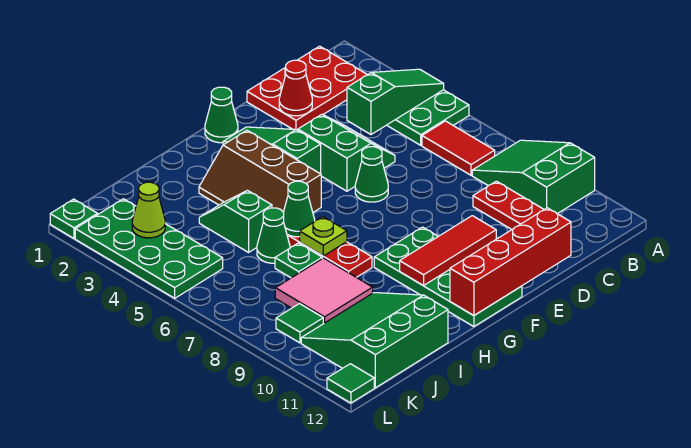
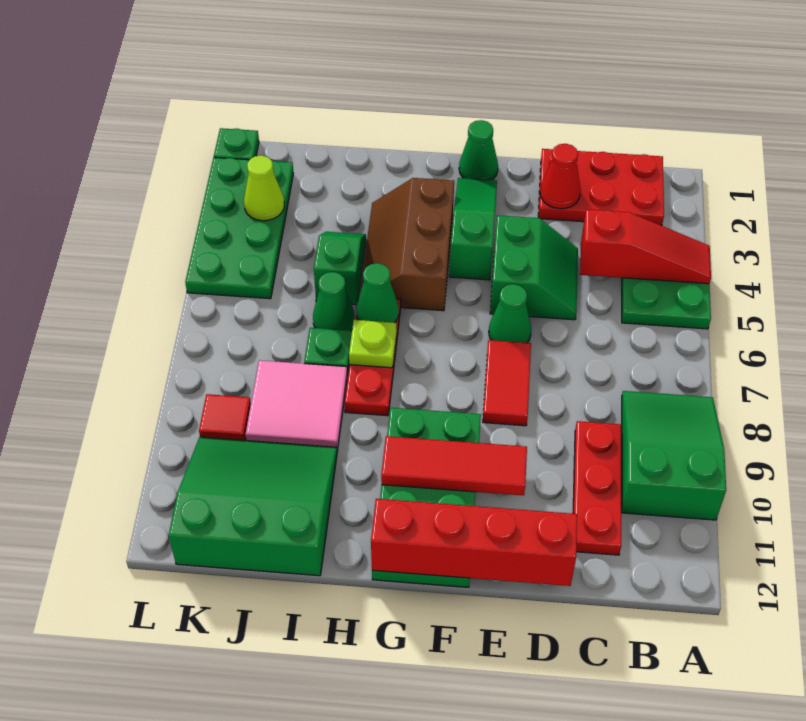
green slope A4:C4 level 2 top C -> red slope A4:C4 level 2 top C
red tile B6:B7 level 1 -> red tile E7:E8 level 1
green tile K9 level 1 -> red tile K9 level 1
green tile L12 level 1 -> none

